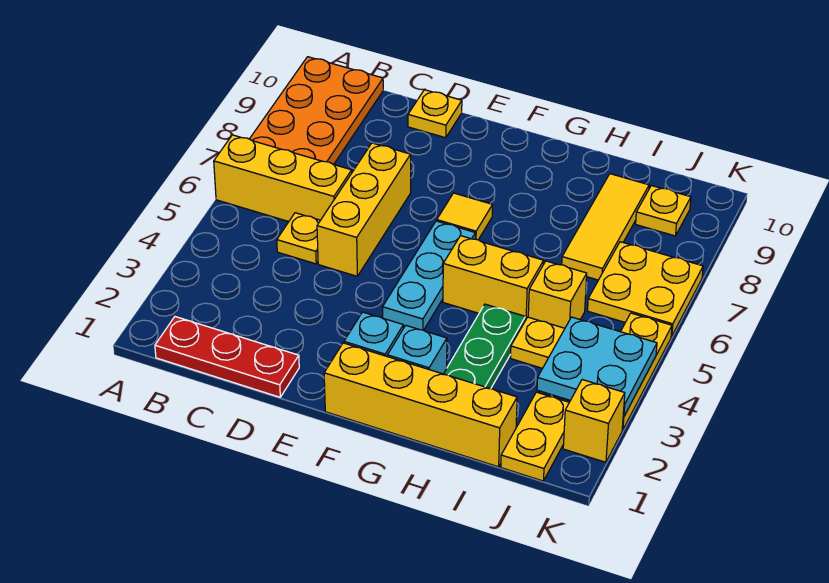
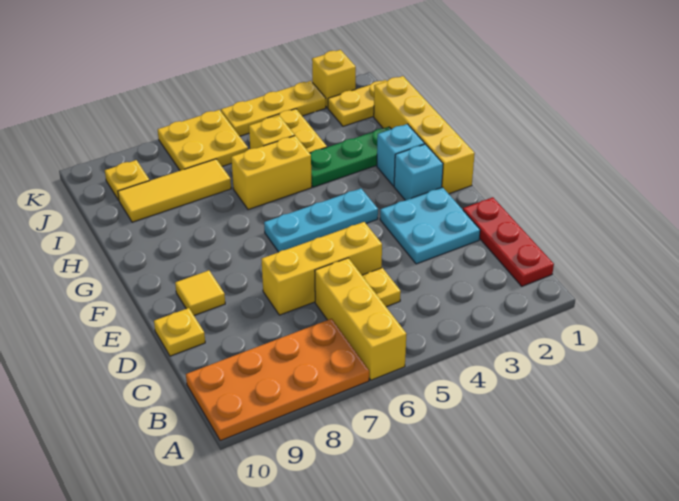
yellow tile F7 level 1 -> yellow tile E9 level 1
yellow brick G5:H5 level 1 -> yellow brick H5:H6 level 1
cyan plate J3:K4 level 2 -> cyan plate D2:E3 level 1

